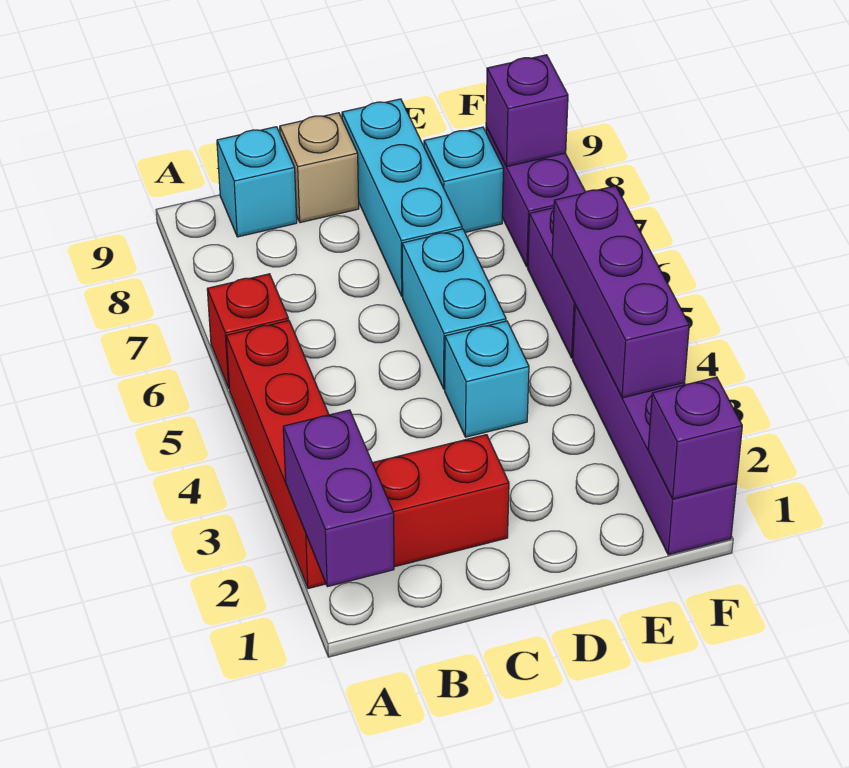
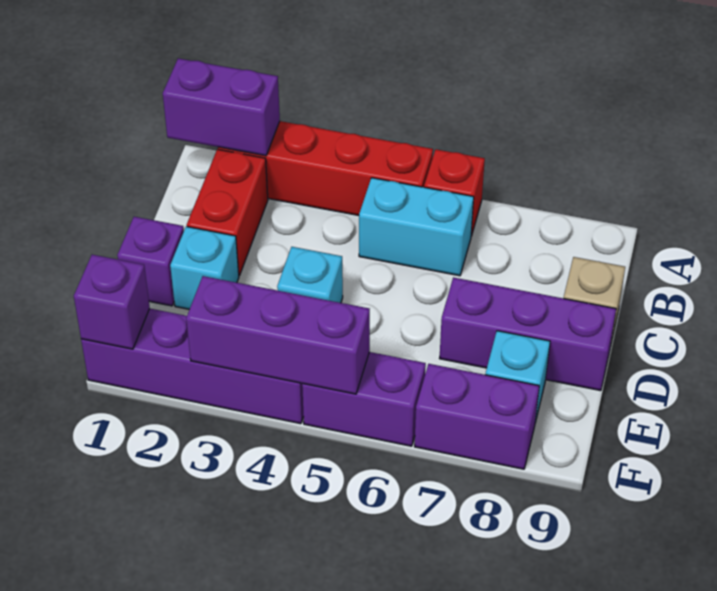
cyan brick B9 level 1 -> cyan brick D2 level 1
cyan brick D5:D6 level 1 -> cyan brick B5:B6 level 1
cyan brick D7:D9 level 1 -> purple brick D7:D9 level 1
purple brick F8 level 2 -> purple brick D1 level 1

